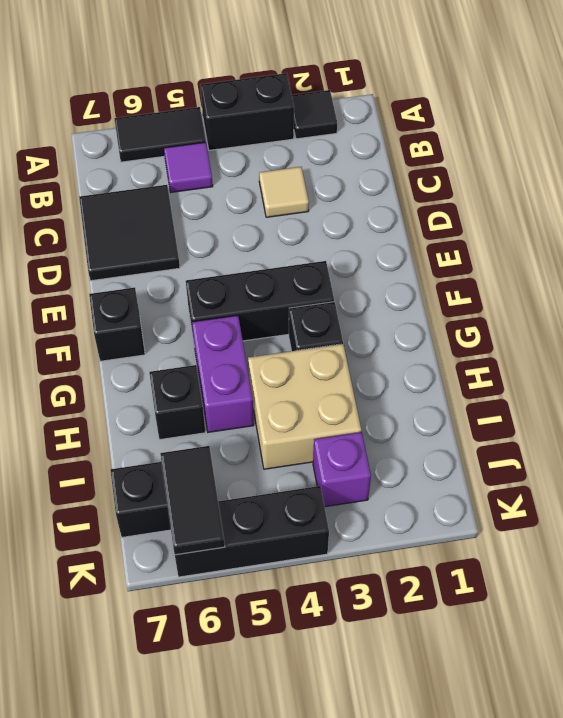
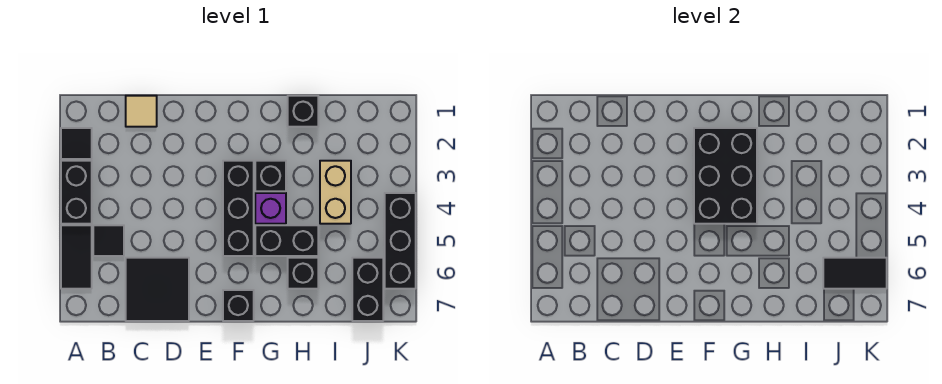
purple tile B5 level 1 -> black tile B5 level 1
tan tile C3 level 1 -> tan tile C1 level 1
none -> black brick F2:G4 level 2
purple brick G5:H5 level 1 -> black brick G5:H5 level 1
none -> black brick H1 level 1
tan brick H3:I4 level 1 -> tan brick I3:I4 level 1
purple brick J3 level 1 -> purple brick G4 level 1

